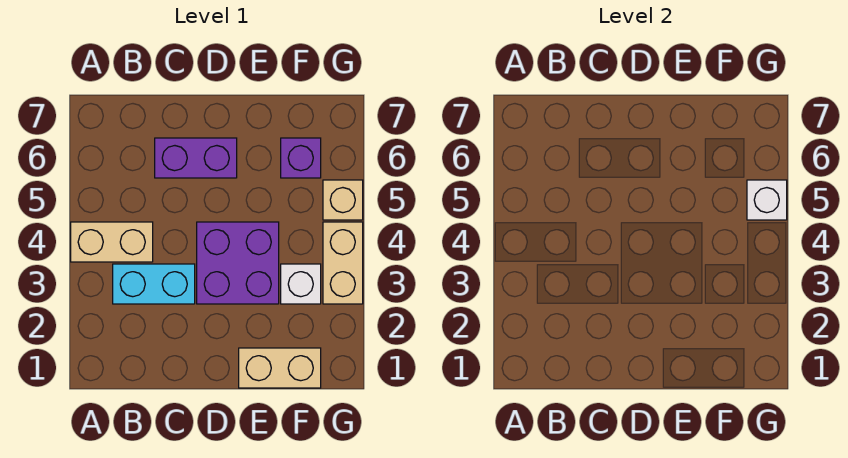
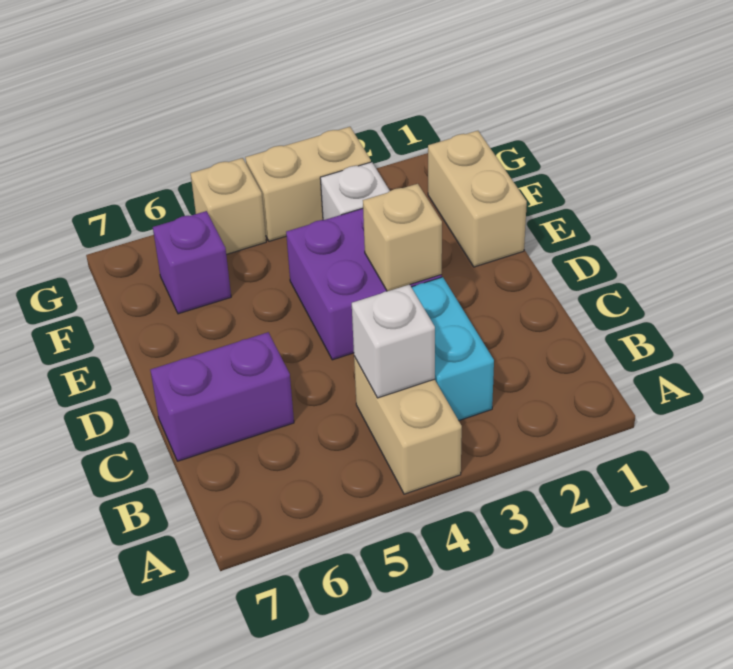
purple brick C6:D6 level 1 -> purple brick C6:C7 level 1
none -> tan brick D3 level 2
white brick G5 level 2 -> white brick B4 level 2

